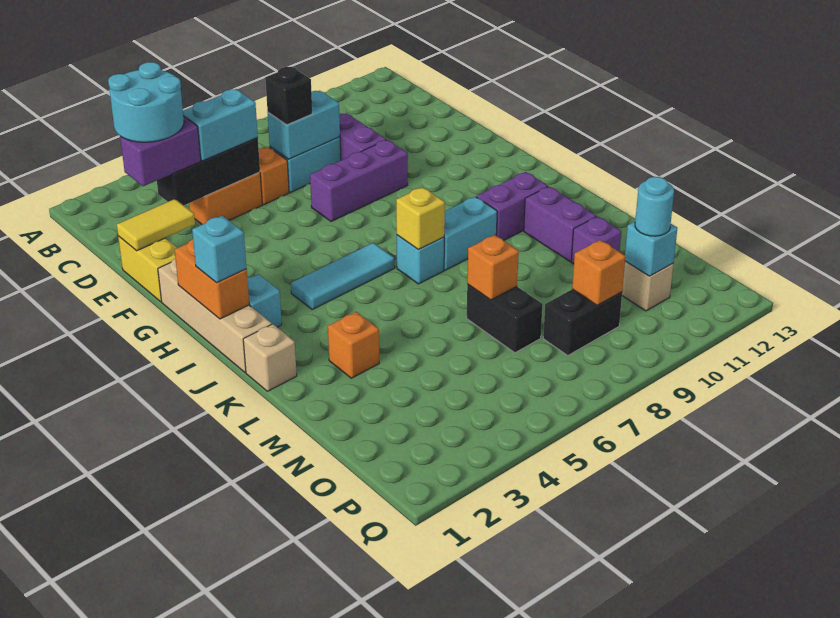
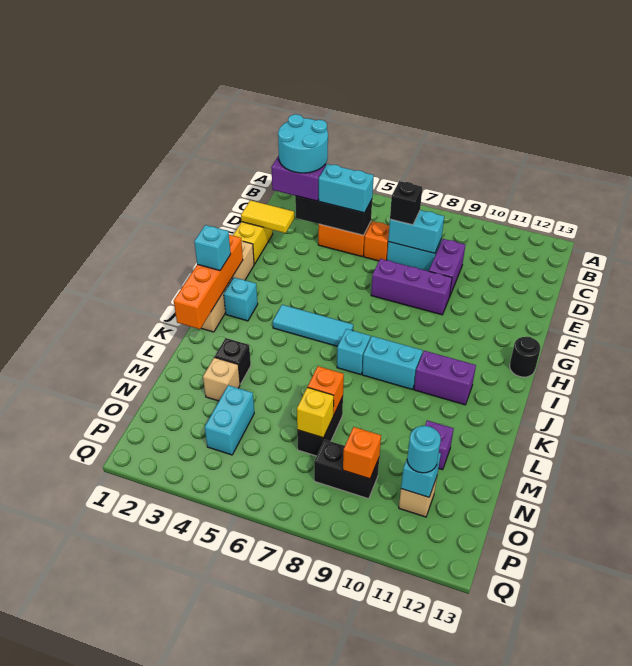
orange brick H1:I1 level 2 -> orange brick H1:K1 level 2
none -> black round brick H13 level 1
yellow brick J7 level 2 -> yellow brick N7 level 2
tan brick K1 level 1 -> tan brick M3 level 1
purple brick K11:L11 level 1 -> none
orange brick L3 level 1 -> black brick L3 level 1
none -> cyan brick N4:O4 level 1

